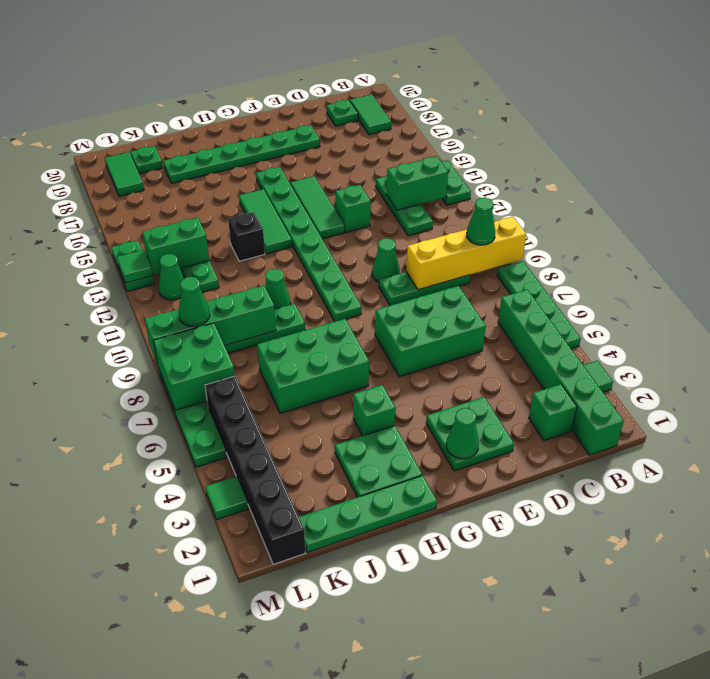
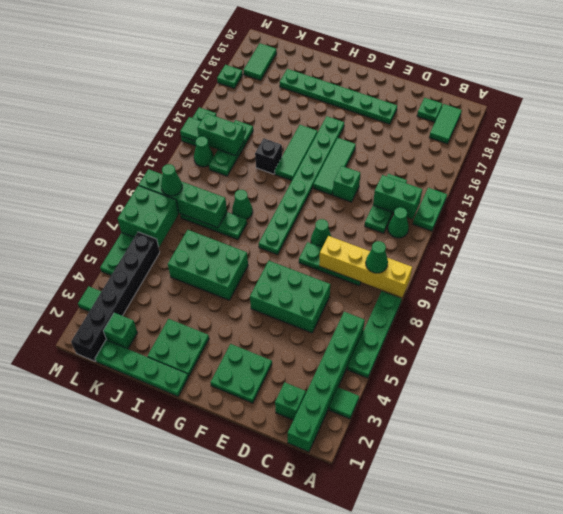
green cone F2 level 2 -> green cone B12 level 1
green brick H4 level 1 -> green brick K2 level 1
green plate K19 level 1 -> green plate M17 level 1

